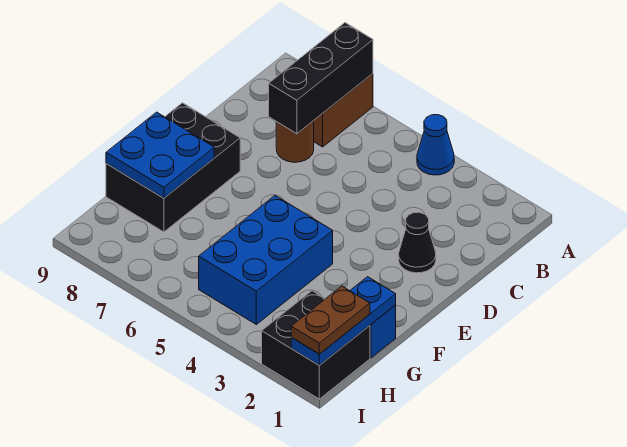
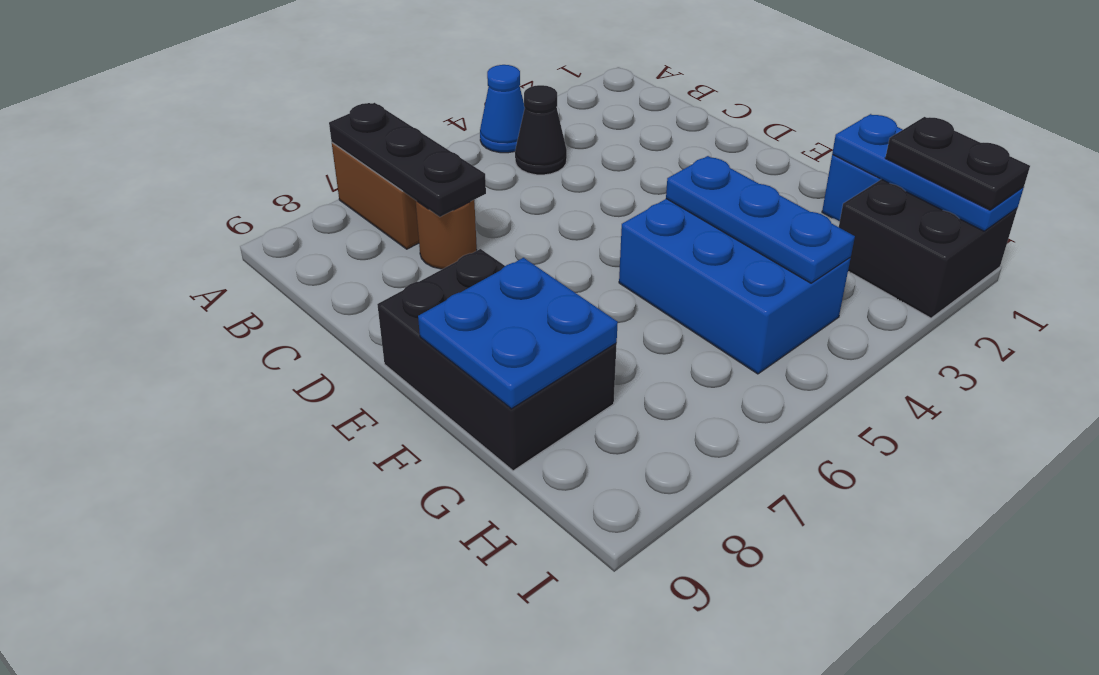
black brick A7:C7 level 2 -> black plate A7:C7 level 2
black cone D2 level 1 -> black cone B4 level 1
none -> blue plate F4:H4 level 2
brown plate H1:I1 level 3 -> black plate H1:I1 level 3

